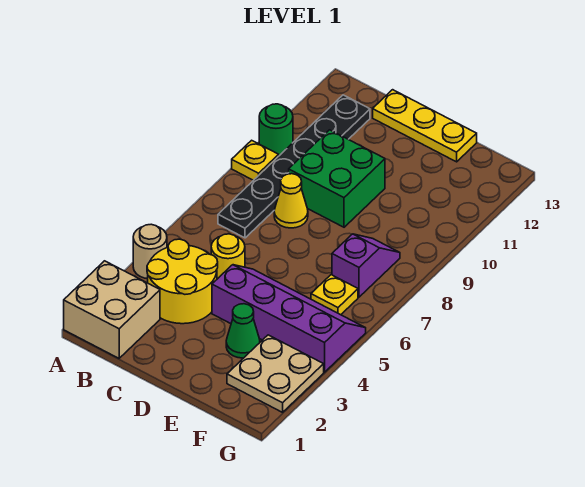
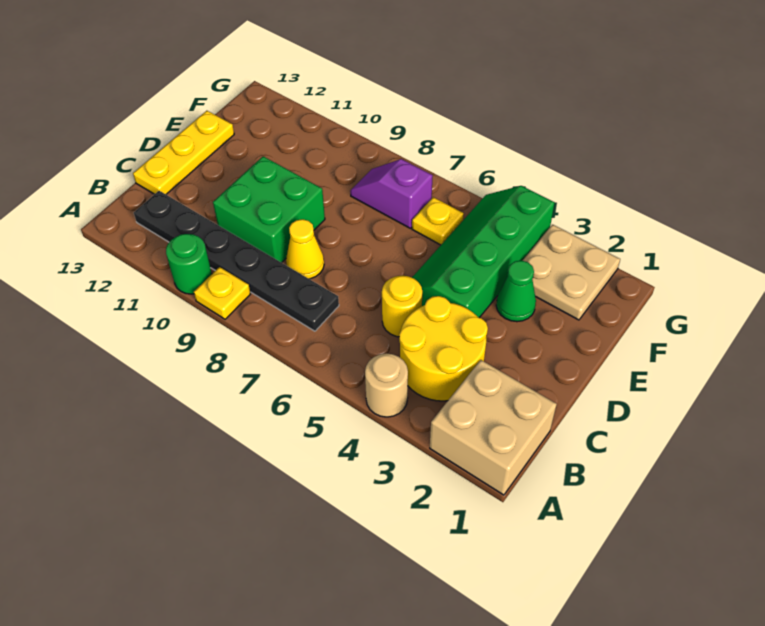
purple slope D4:G5 level 1 top 4 -> green slope D4:G5 level 1 top 4

